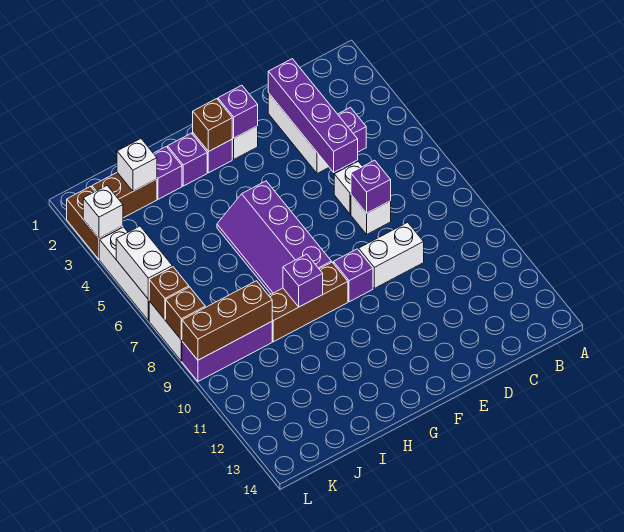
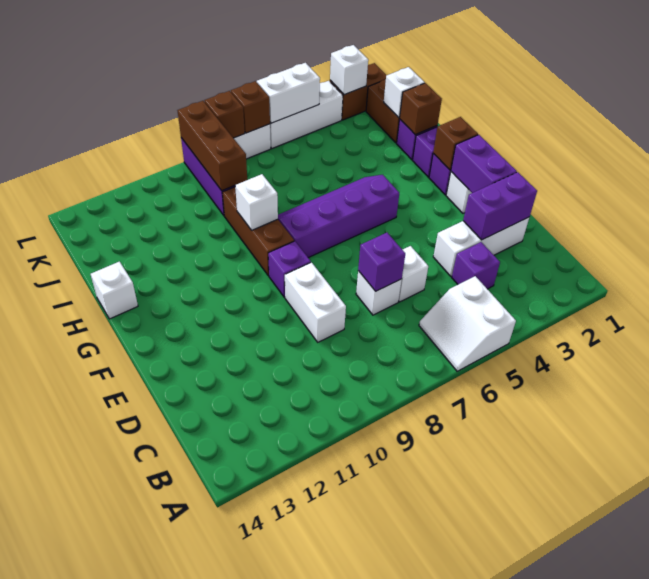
none -> white slope A5:B6 level 1 top 5
purple brick D2:D5 level 2 -> purple brick D2:D3 level 2
purple brick F2 level 2 -> purple brick E2:F2 level 2
purple brick H9 level 2 -> white brick H9 level 2
none -> white brick H14 level 1
none -> brown brick I2 level 2

